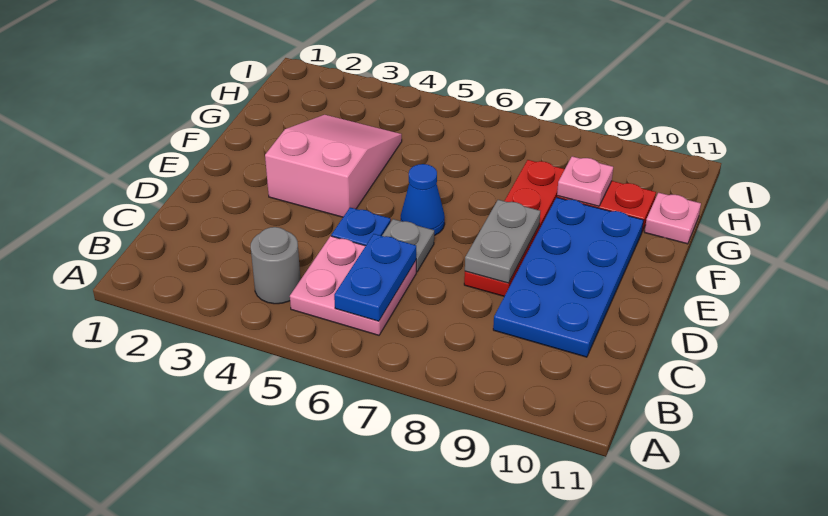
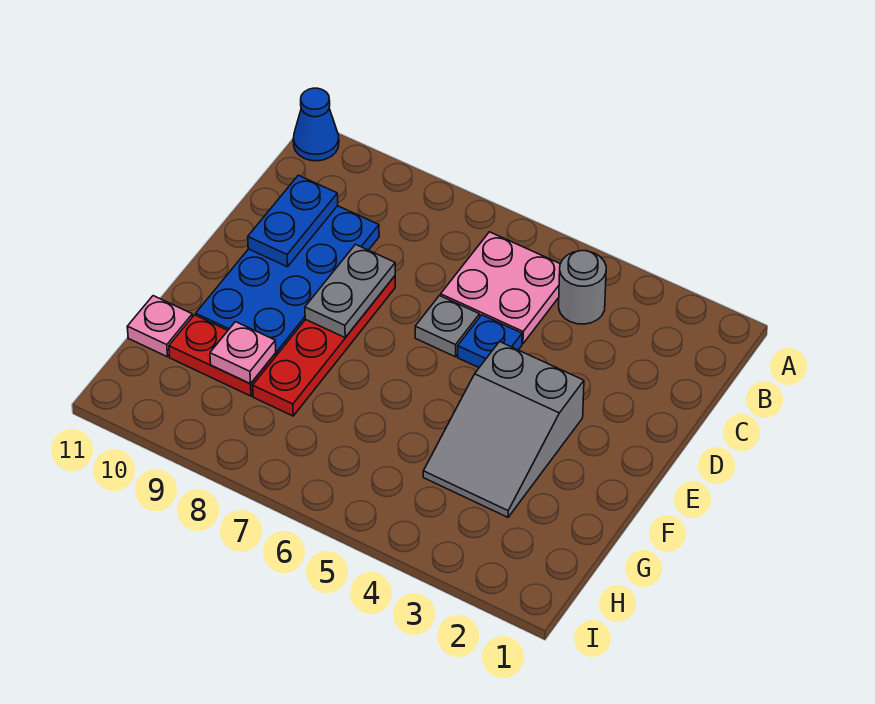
blue plate B6:C6 level 2 -> blue plate C10:D10 level 2
pink slope E3:G4 level 1 top E -> grey slope E3:G4 level 1 top E
blue cone E6 level 1 -> blue cone A11 level 1

